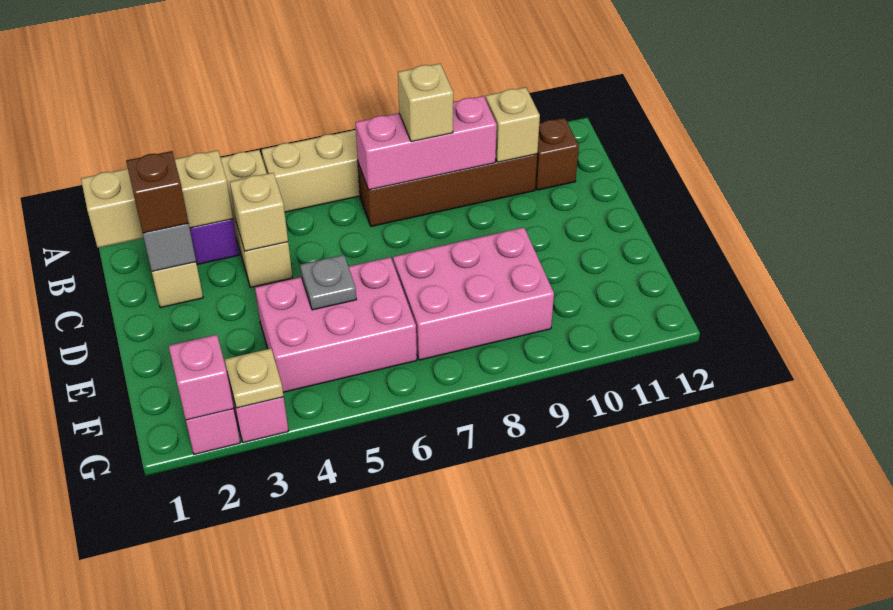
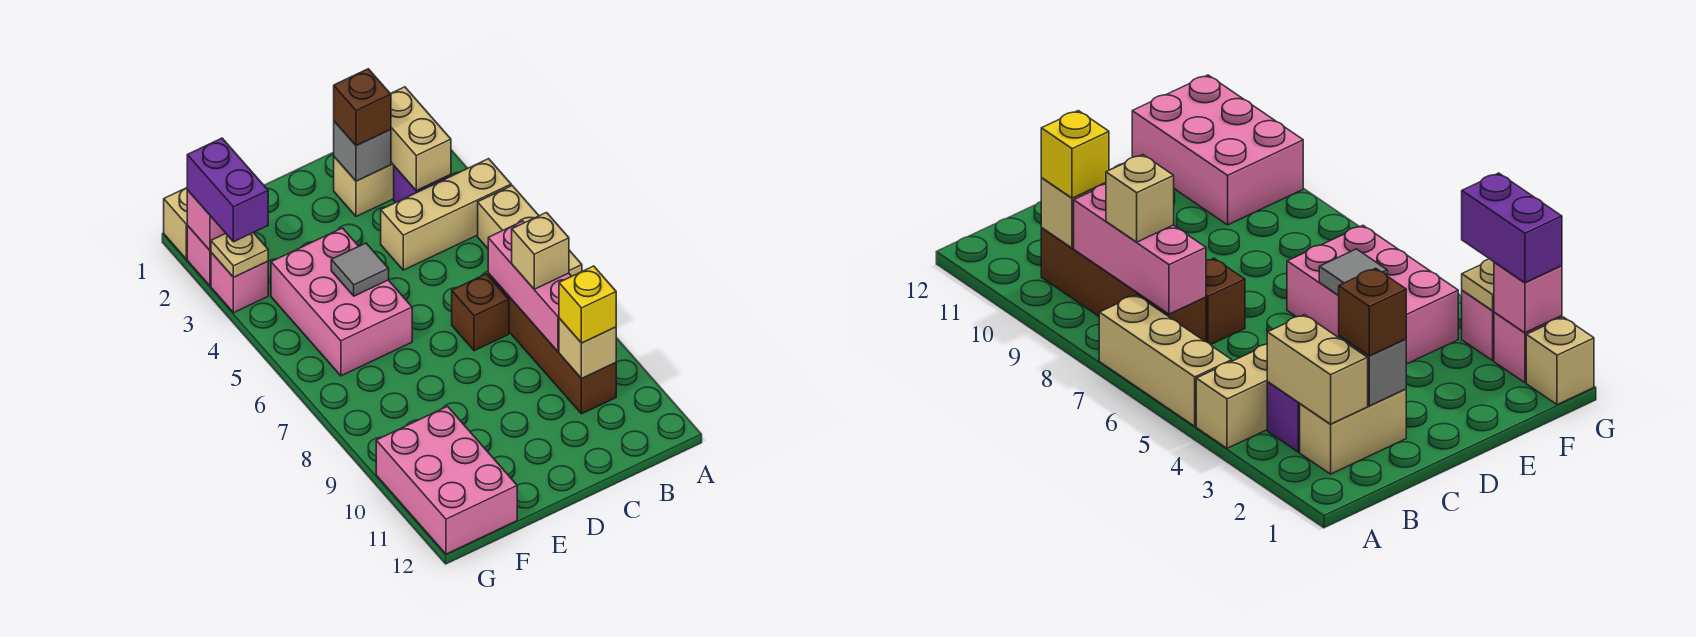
tan brick B1:B3 level 2 -> tan brick B2:B3 level 2
none -> yellow brick B10 level 3
brown brick B11 level 1 -> brown brick C7 level 1
tan brick C4 level 2 -> tan brick G1 level 1
grey plate E5 level 2 -> grey tile E5 level 2
pink brick E7:F9 level 1 -> pink brick F10:G12 level 1
none -> purple brick G2:G3 level 3

